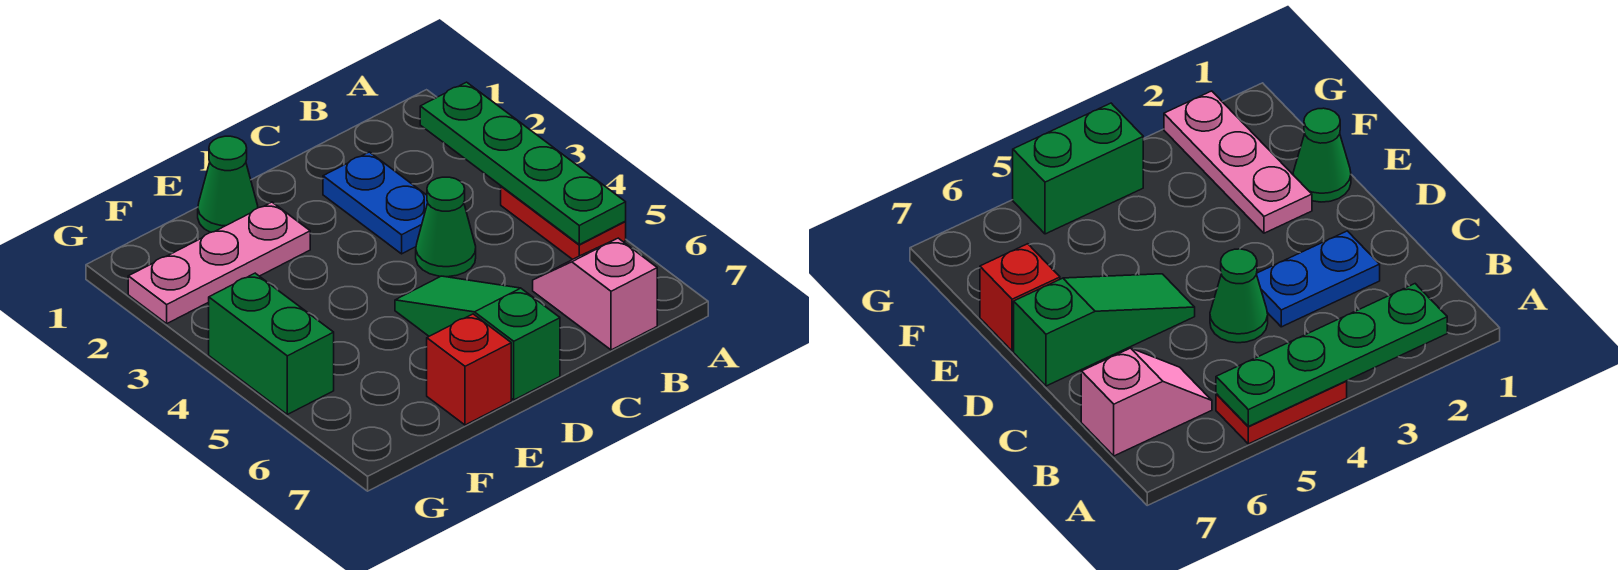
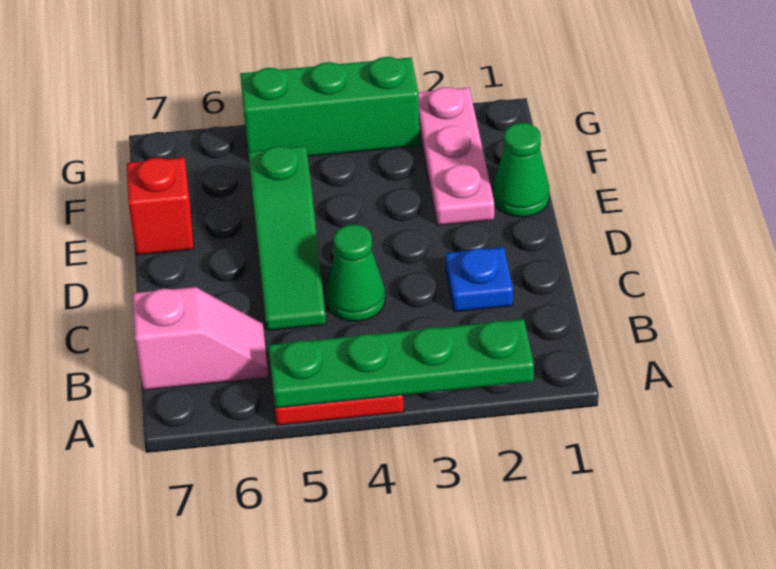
blue plate C2:C3 level 1 -> blue plate C2 level 1
green slope D5:D7 level 1 top 7 -> green slope C5:E5 level 1 top E
green brick G4:G5 level 1 -> green brick G3:G5 level 1

